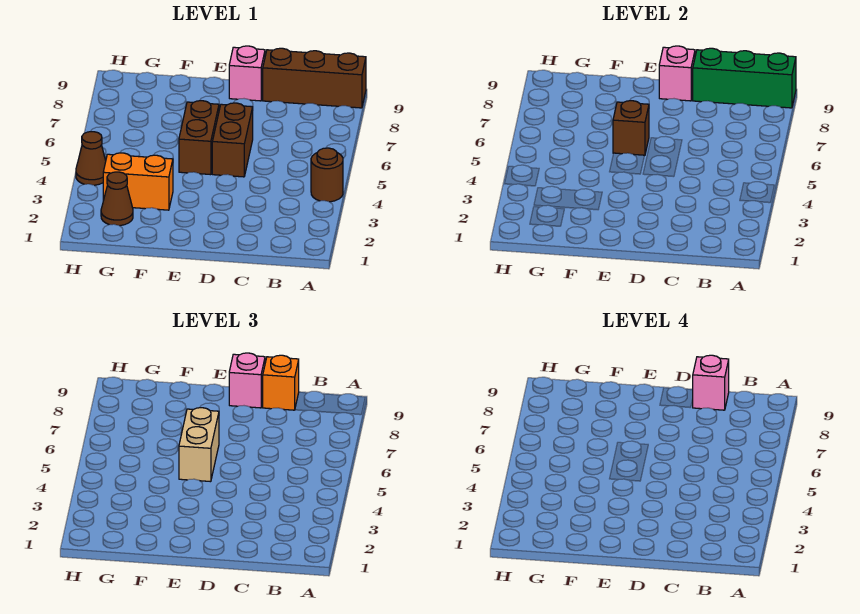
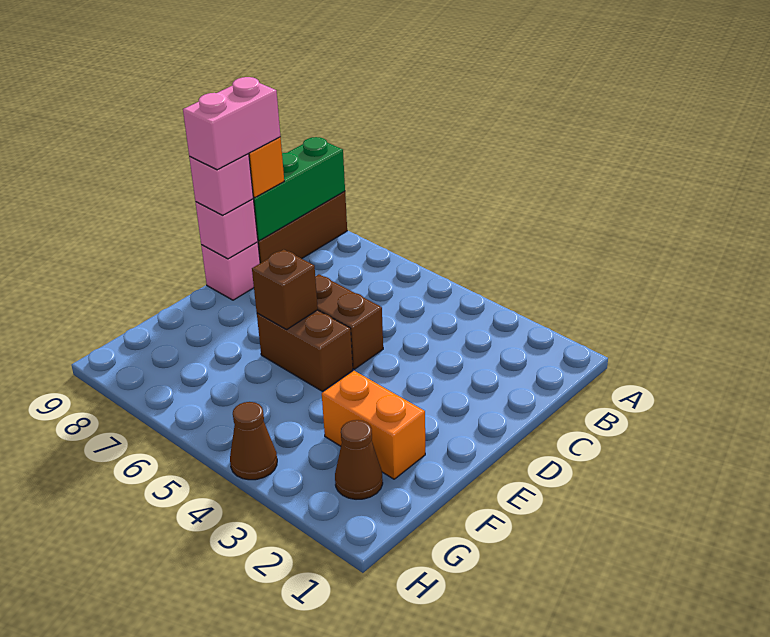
brown round brick A4 level 1 -> none
pink brick C9 level 4 -> pink brick C9:D9 level 4
tan brick E5:E6 level 3 -> none
orange brick F3:G3 level 1 -> orange brick F2:F3 level 1

